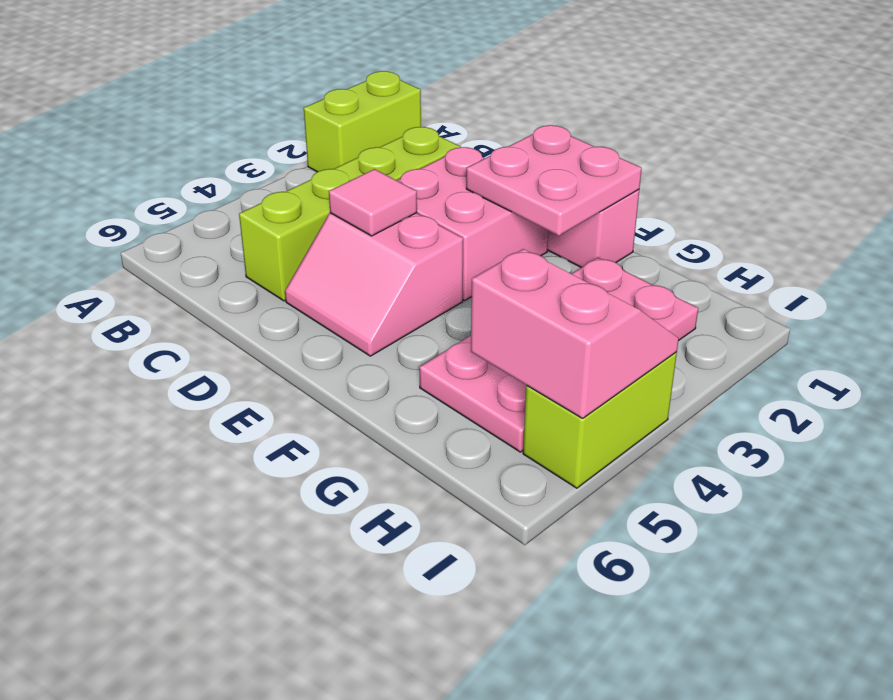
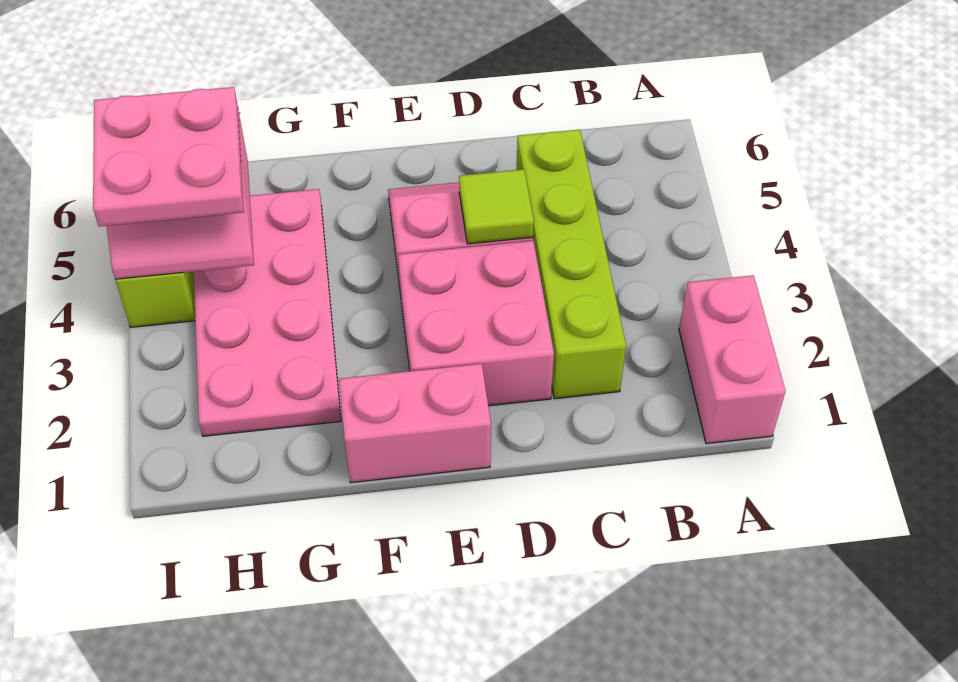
lime brick A1:A2 level 1 -> pink brick A1:A2 level 1
pink tile D4 level 2 -> lime tile D4 level 2
pink plate E1:F2 level 2 -> pink plate H4:I5 level 3

